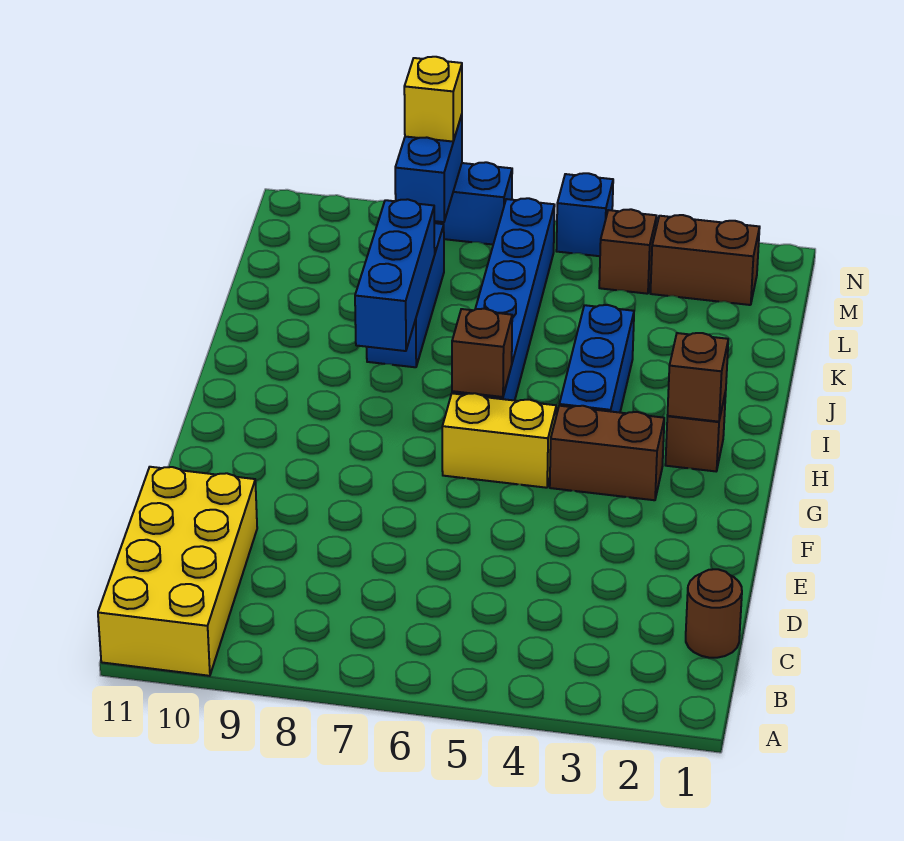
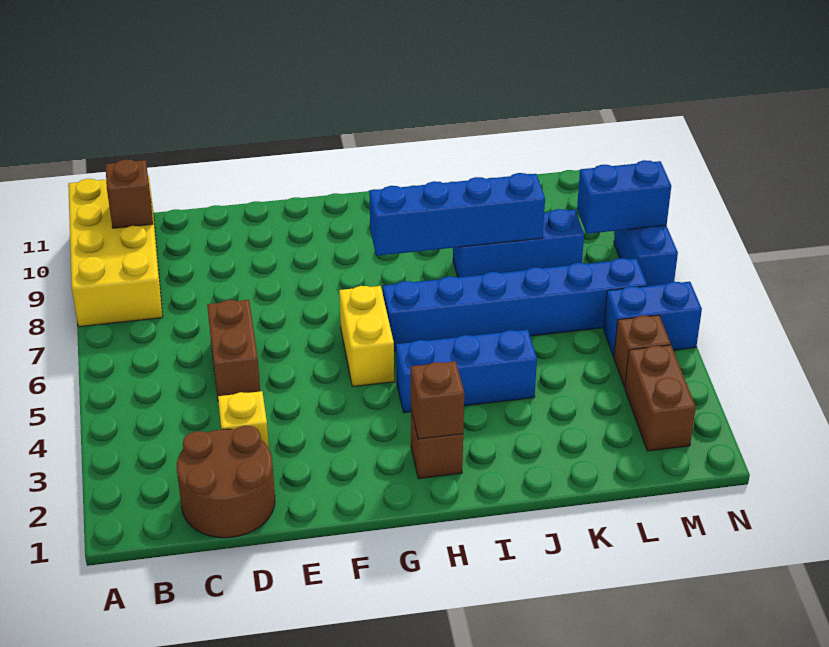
yellow brick A10:D11 level 1 -> yellow brick A8:B11 level 1
brown round brick C1 level 1 -> brown round brick C1:D2 level 1
brown brick G3:G4 level 1 -> brown brick D5:D6 level 1
brown brick H6 level 2 -> brown brick B10 level 2
blue brick I8:K8 level 2 -> blue brick H8:K8 level 2
blue brick N5 level 1 -> blue brick M5:N5 level 1
yellow brick N8 level 3 -> yellow brick D3 level 1

